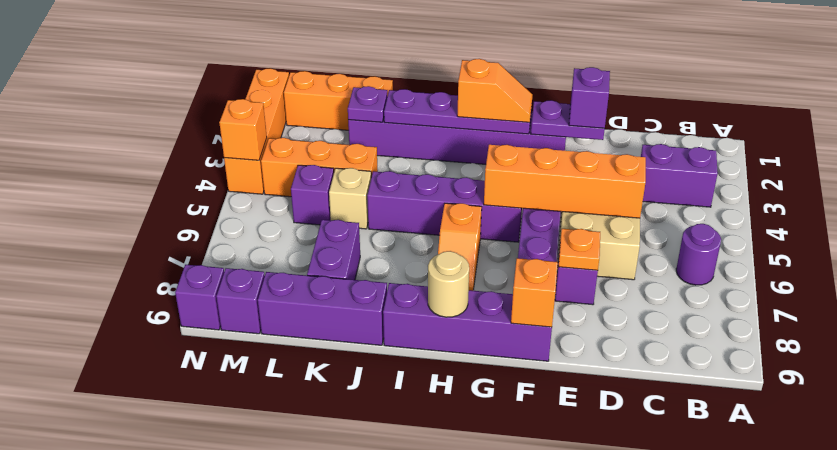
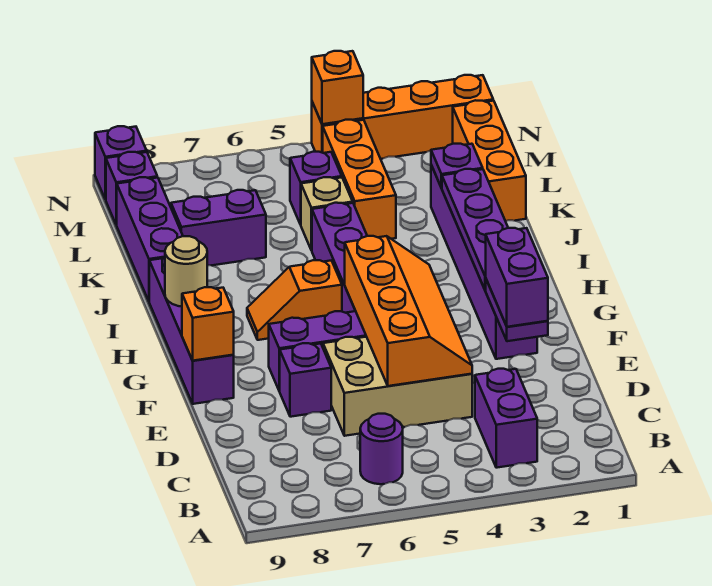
purple brick E2 level 3 -> purple brick E2:F2 level 3
orange plate E7 level 2 -> none
orange slope G2:H2 level 3 top H -> none

